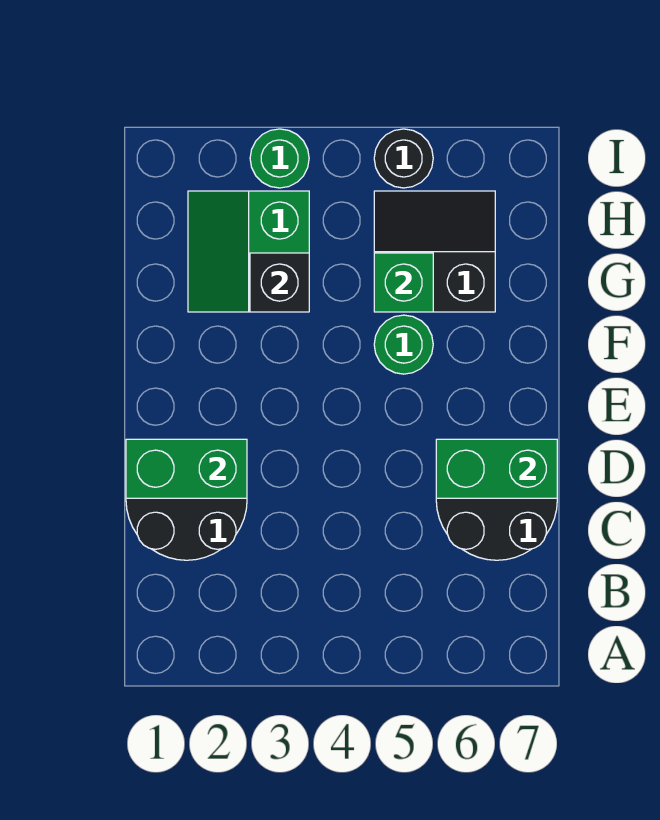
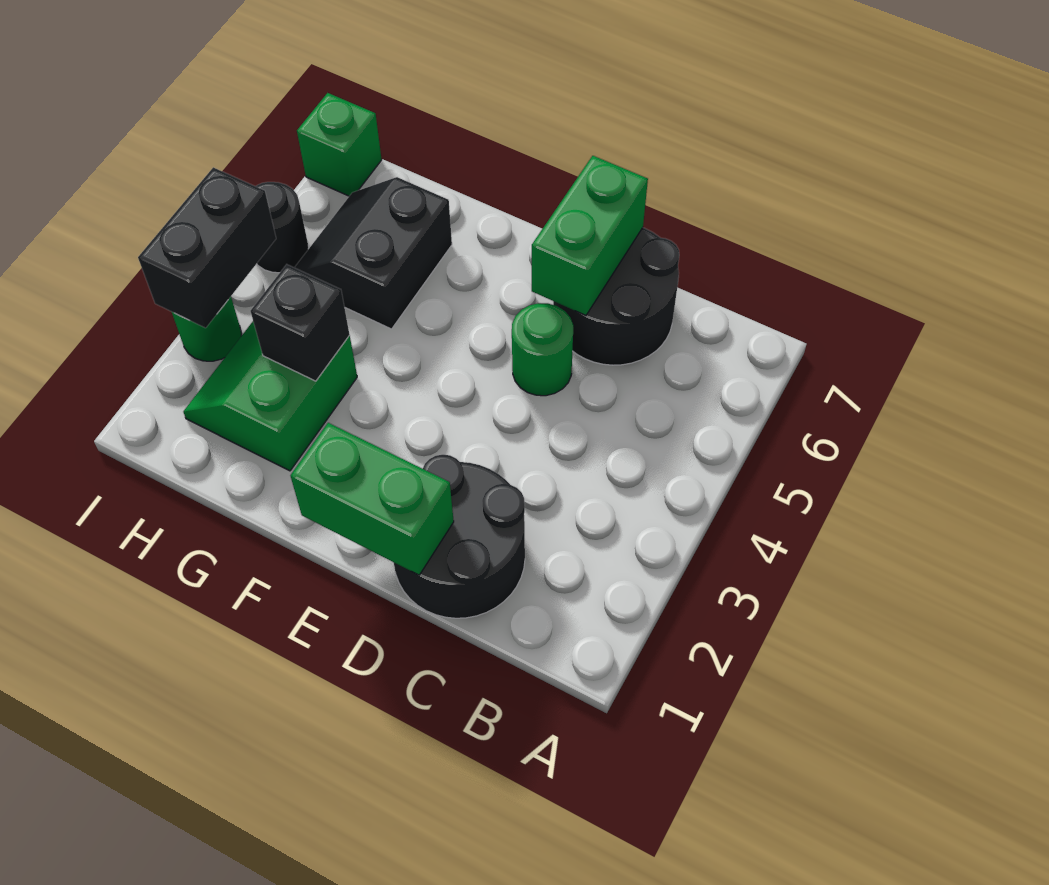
green brick D1:D2 level 2 -> green brick D1:E1 level 2
green round brick F5 level 1 -> green round brick D5 level 1
green slope G2:H3 level 1 top 3 -> green slope G2:H3 level 1 top G
green brick G5 level 2 -> green brick I7 level 1
none -> black brick I3:I4 level 2

